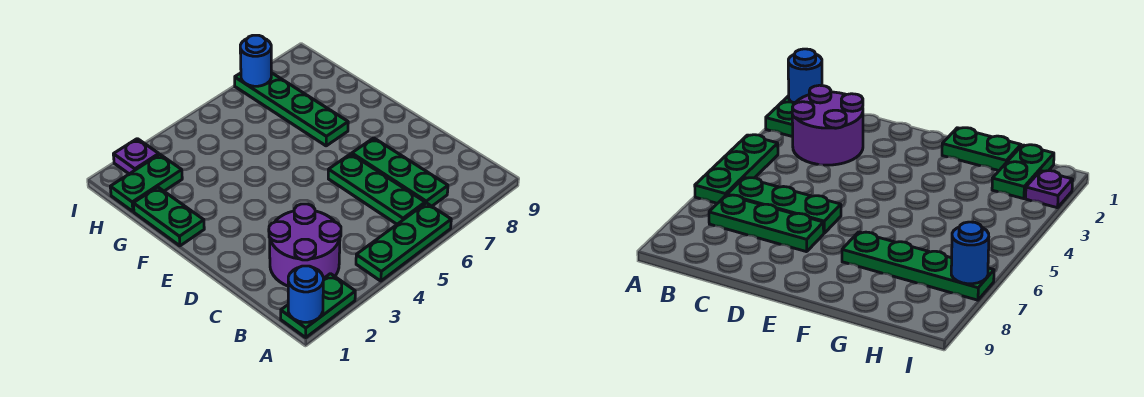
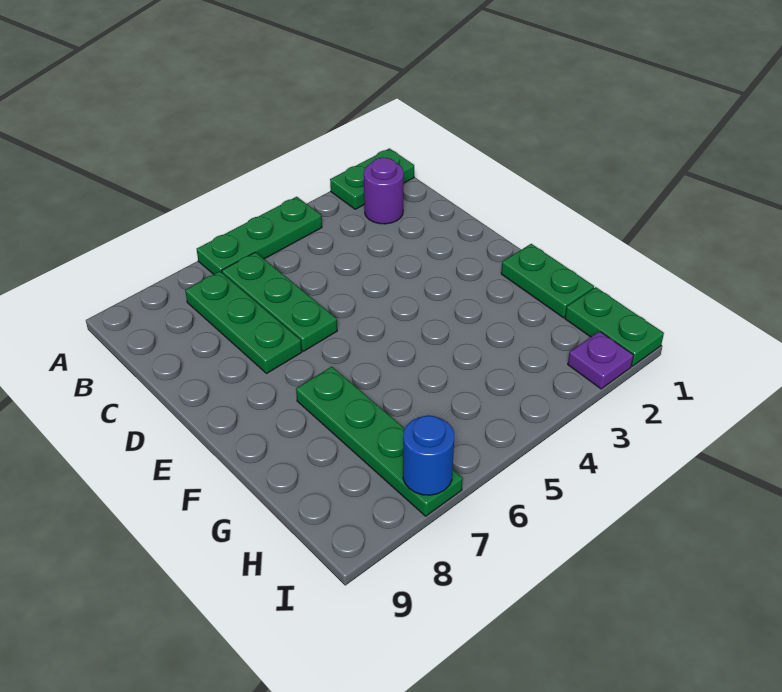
blue round brick A1 level 2 -> none
purple round brick B2:C3 level 1 -> purple round brick B2 level 1
green plate H1:H2 level 1 -> green plate H1:I1 level 1

